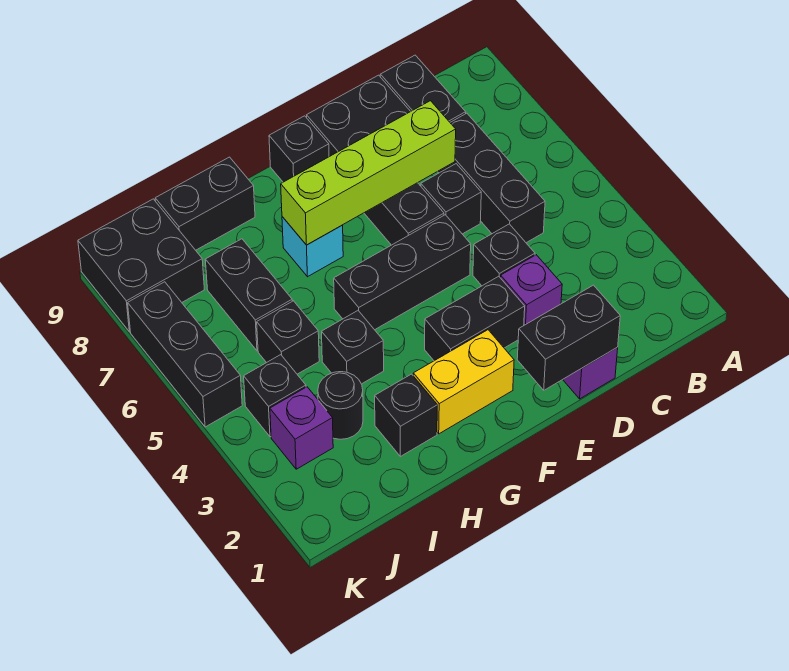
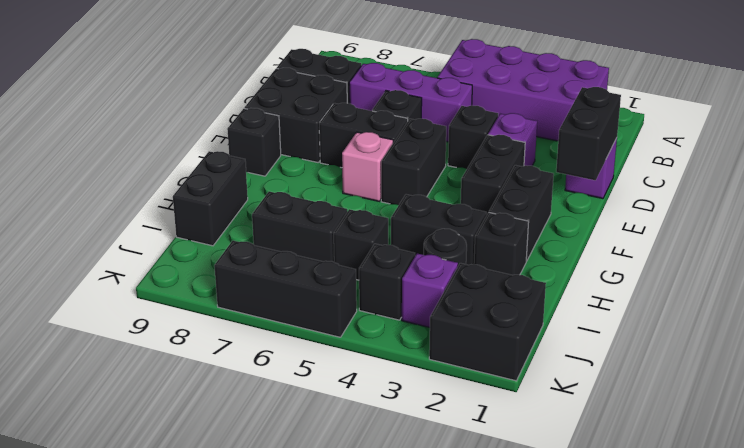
none -> purple brick A2:B5 level 1
black brick C5:C7 level 1 -> purple brick C5:C7 level 1
lime brick D7:G7 level 2 -> none
black brick E5:G5 level 1 -> black brick E5:F5 level 1
yellow brick F2:G2 level 1 -> black brick F2:G2 level 1
none -> pink brick F6 level 1
cyan brick G7 level 1 -> none
black brick H4 level 1 -> black brick H3:H4 level 1
black brick J8:K9 level 1 -> black brick J1:K2 level 1

